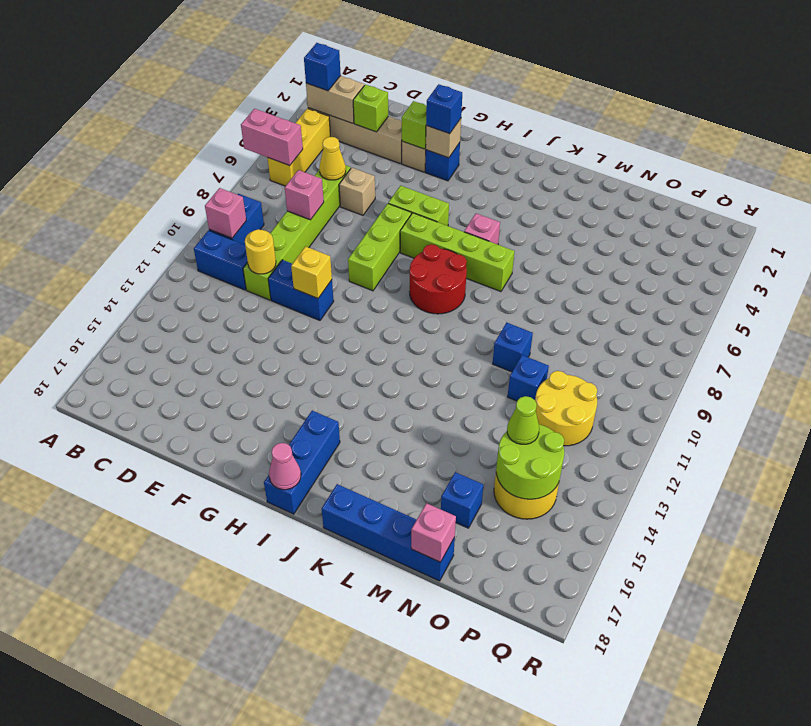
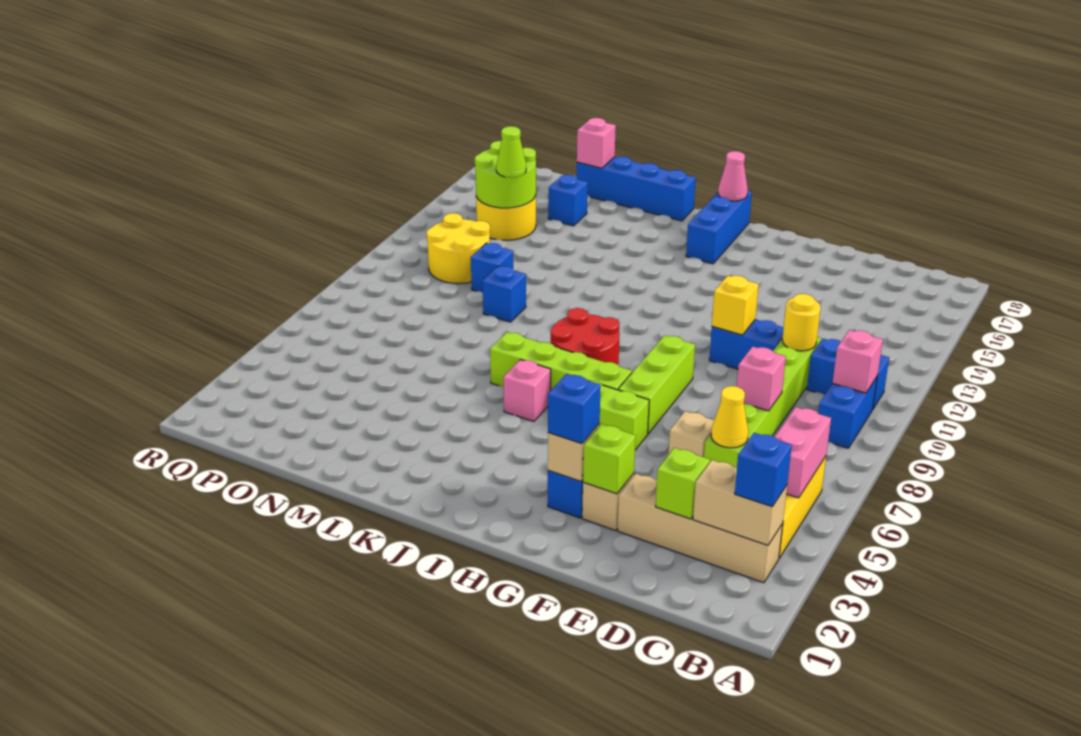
pink brick A6:B6 level 2 -> pink brick B5:B6 level 2

